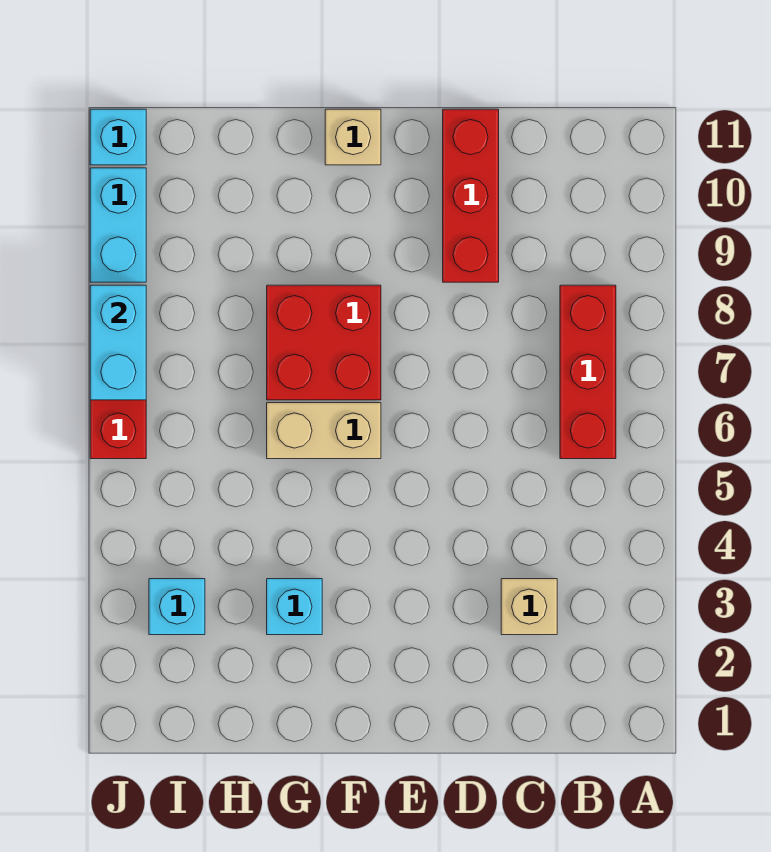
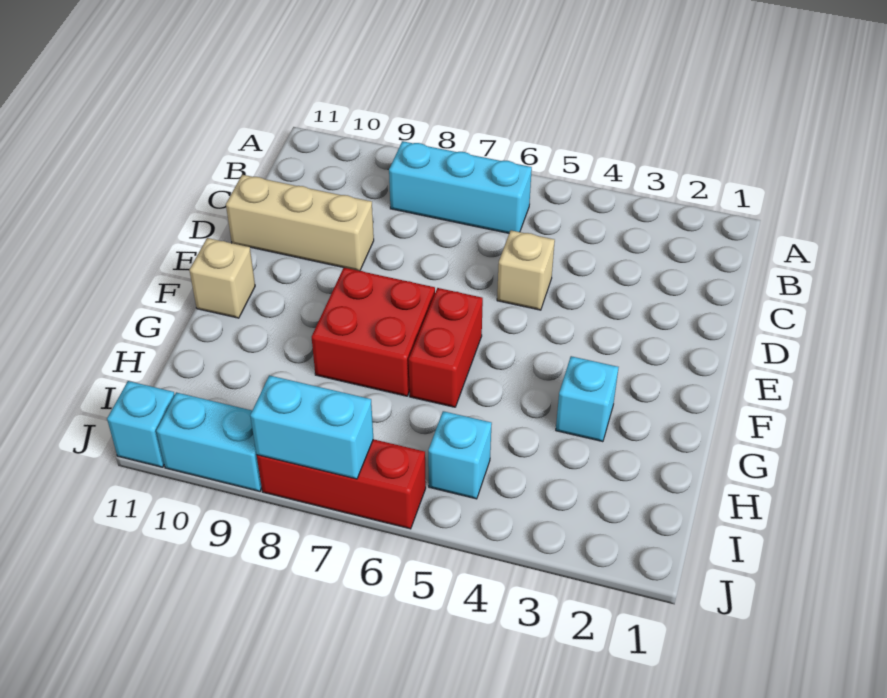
red brick B6:B8 level 1 -> cyan brick B6:B8 level 1
tan brick C3 level 1 -> tan brick D5 level 1
red brick D9:D11 level 1 -> tan brick D9:D11 level 1
tan brick F6:G6 level 1 -> red brick F6:G6 level 1
cyan brick I3 level 1 -> cyan brick I5 level 1

